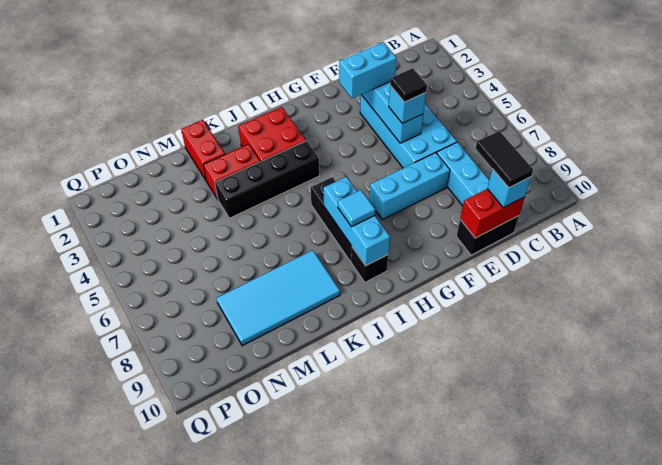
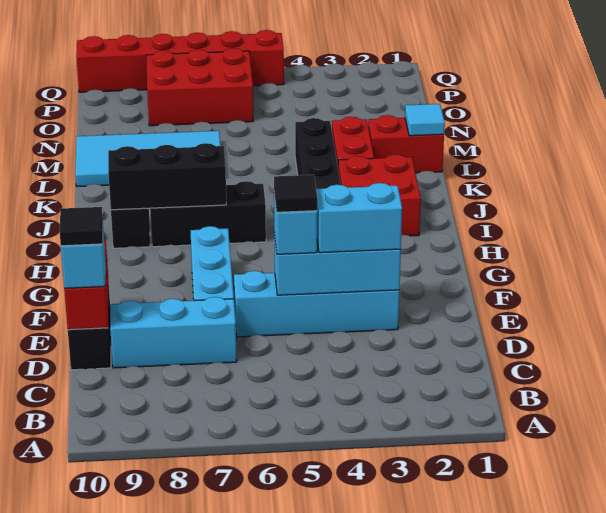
cyan brick D3:E6 level 1 -> cyan brick E3:E6 level 1
black tile D9:D10 level 4 -> black tile D10 level 4
cyan brick E3:F3 level 3 -> cyan brick E3:E4 level 3
cyan brick I7:I9 level 2 -> black brick I7:I9 level 2
cyan tile I8 level 3 -> cyan tile L1 level 2
cyan tile K8:N9 level 1 -> cyan tile L7:M10 level 1
none -> red brick O6:P8 level 1
none -> red brick Q5:Q10 level 1

